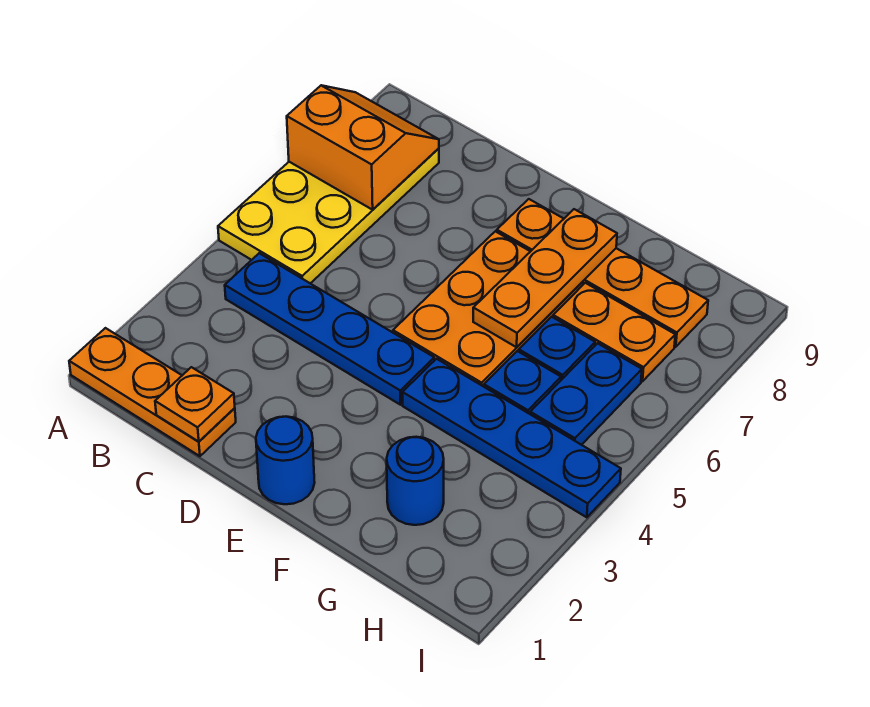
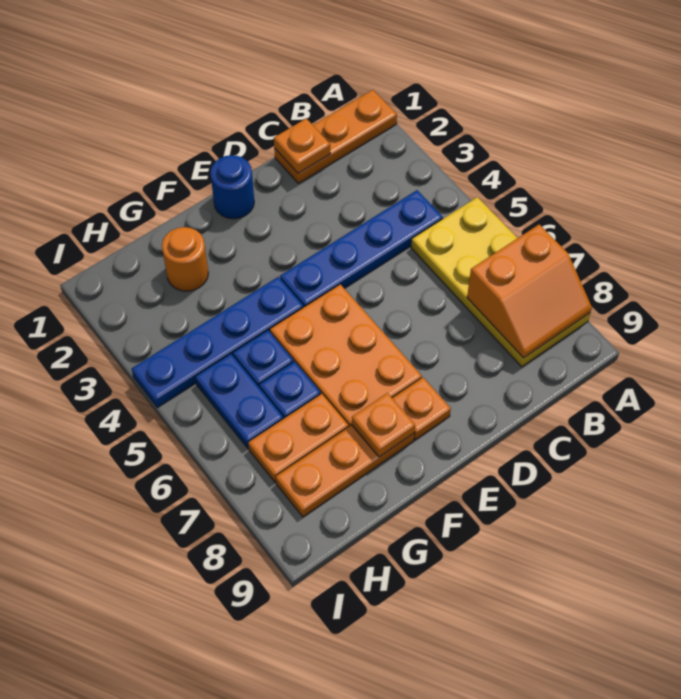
orange plate F6:F8 level 2 -> orange plate F8 level 2
blue round brick G2 level 1 -> orange round brick G2 level 1

